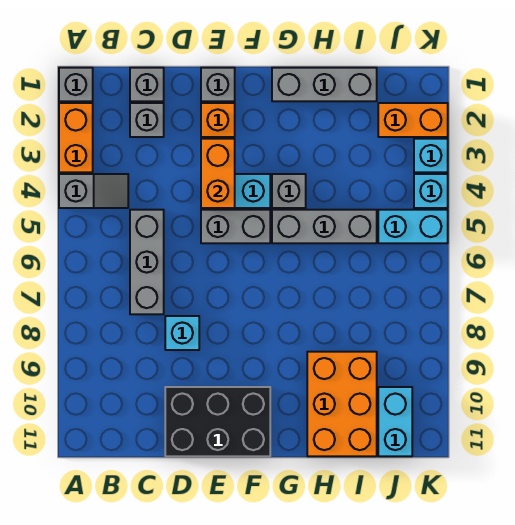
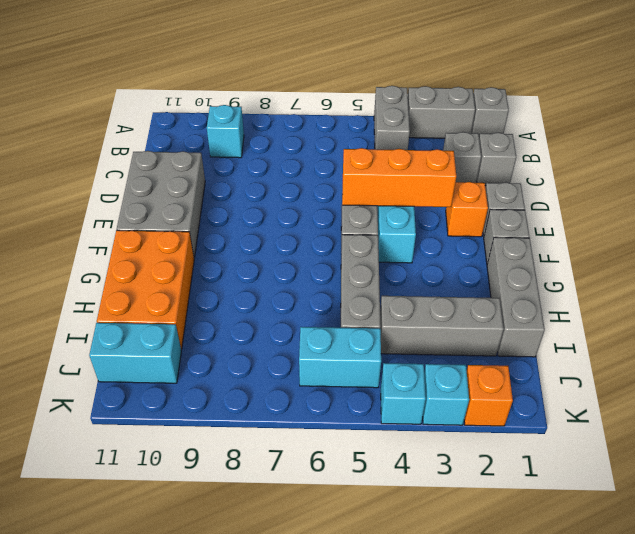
orange brick A2:A3 level 1 -> grey brick A2:A3 level 1
grey slope A4:B4 level 1 top A -> grey brick A4:B4 level 1
grey brick C5:C7 level 1 -> grey brick I2:I4 level 1
cyan brick D8 level 1 -> cyan brick B9 level 1
black brick D10:F11 level 1 -> grey brick D10:F11 level 1
orange brick E3:E4 level 2 -> orange brick E3:E5 level 2
grey brick G4 level 1 -> grey brick F1 level 1
orange brick H9:I11 level 1 -> orange brick G10:I11 level 1
orange brick J2:K2 level 1 -> orange brick K2 level 1
cyan brick J5:K5 level 1 -> cyan brick J5:J6 level 1

